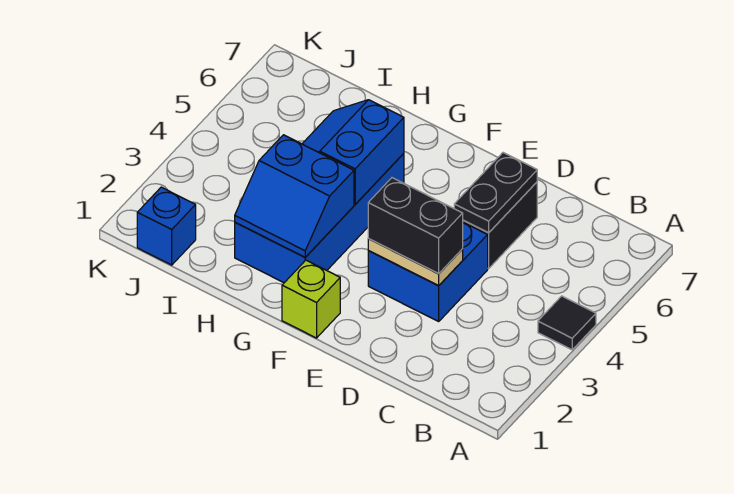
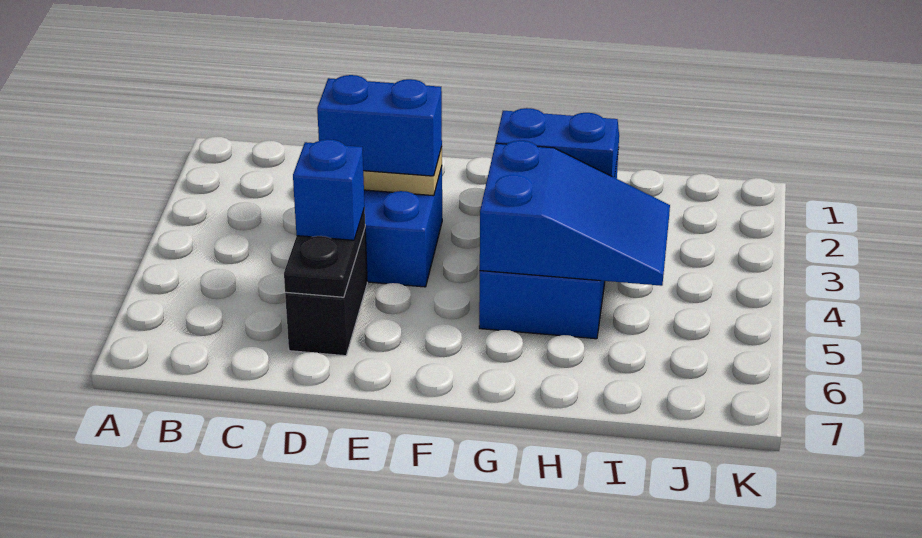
black tile A4 level 1 -> none
black brick D3:E3 level 3 -> blue brick D3:E3 level 3
lime brick F1 level 1 -> none
blue slope G4:H5 level 2 top G -> blue slope G4:I5 level 2 top G
blue brick J1 level 1 -> blue brick D5 level 3

